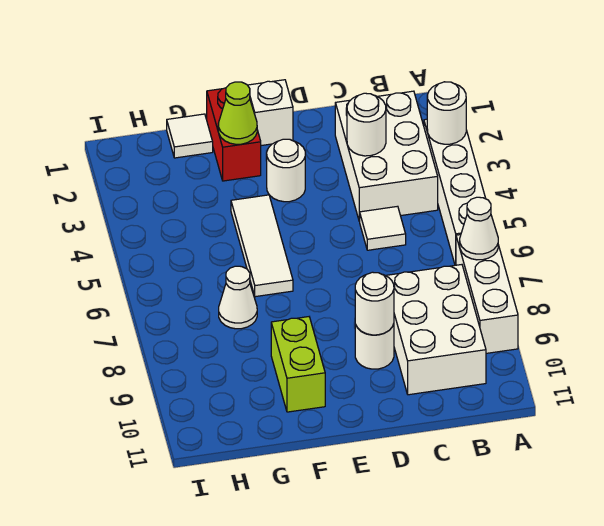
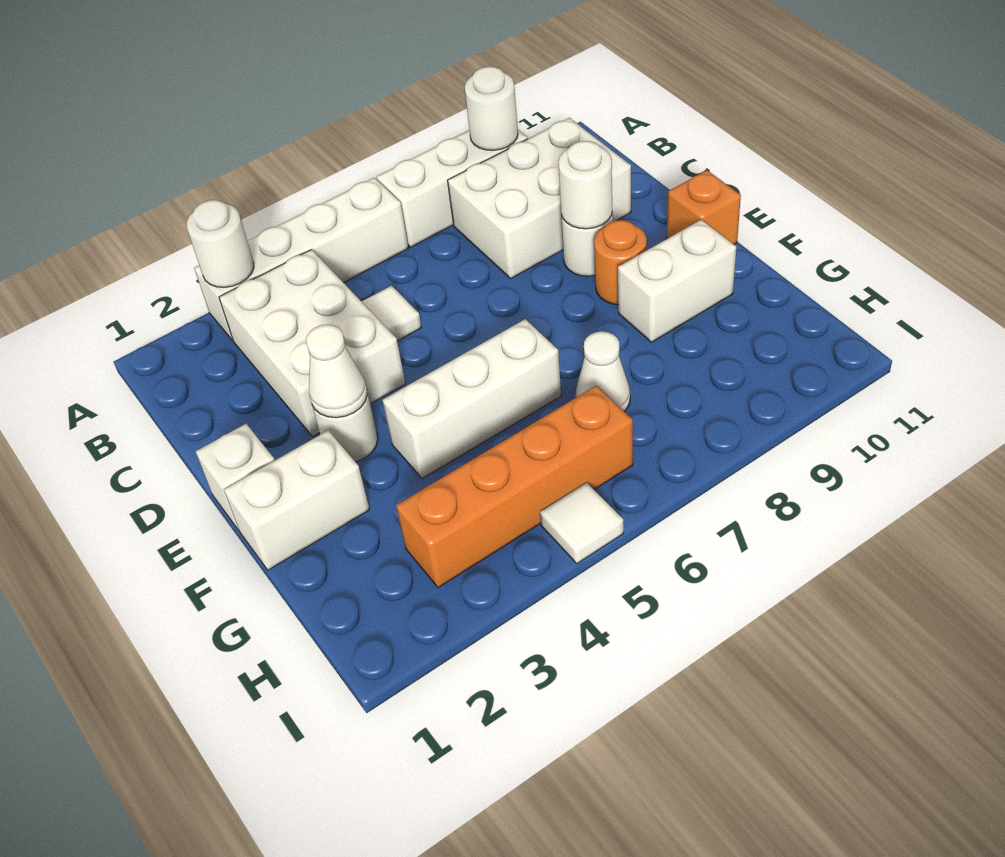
white cone A7 level 2 -> white cone E3 level 2
white brick B2:C4 level 1 -> white brick B3:D4 level 1
white round brick C3 level 2 -> white round brick A9 level 2
none -> orange round brick E9 level 1
none -> orange brick E11 level 1
red brick F1:F2 level 1 -> white brick F1:F2 level 1
lime cone F2 level 2 -> none
white tile F4:F6 level 1 -> white brick F4:F6 level 1
lime brick F9:F10 level 1 -> white brick F9:F10 level 1
white tile G1 level 1 -> white tile I5 level 1
none -> orange brick H3:H6 level 1

